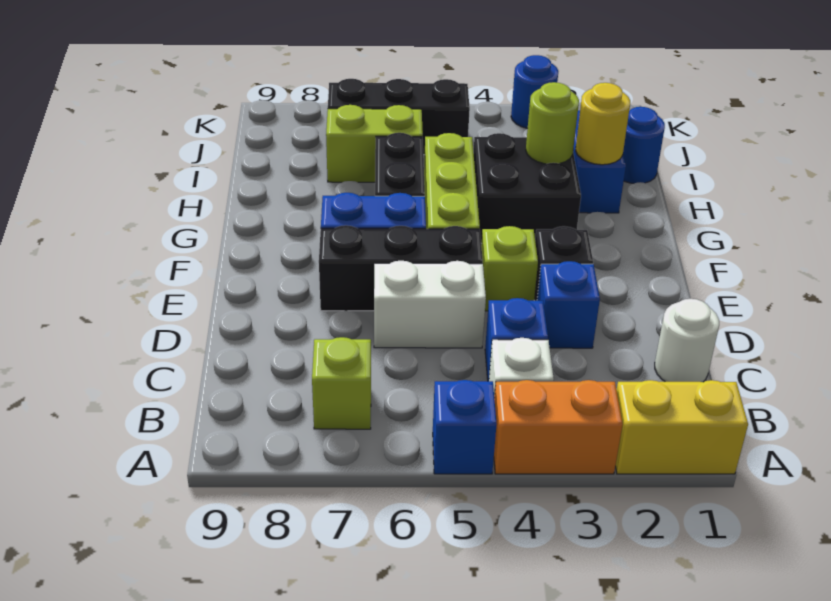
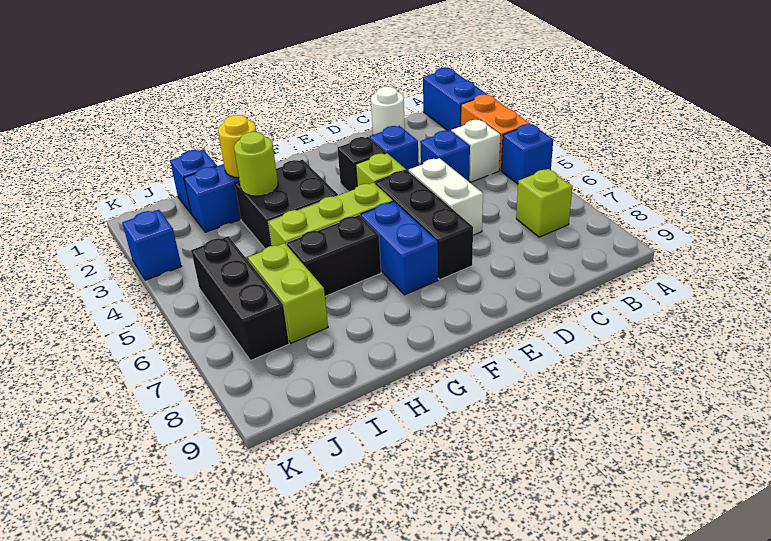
yellow brick A1:A2 level 1 -> blue brick A1:A2 level 1
blue round brick I1 level 1 -> blue brick I1 level 1
blue round brick K3 level 1 -> blue brick K3 level 1

